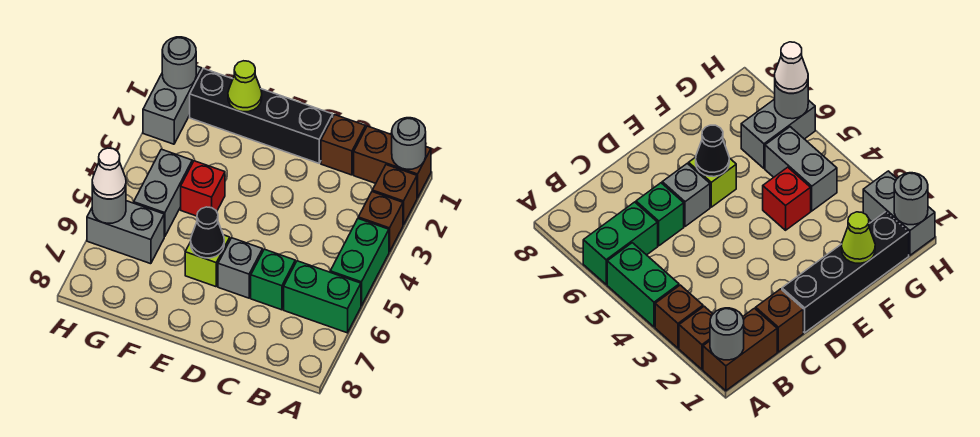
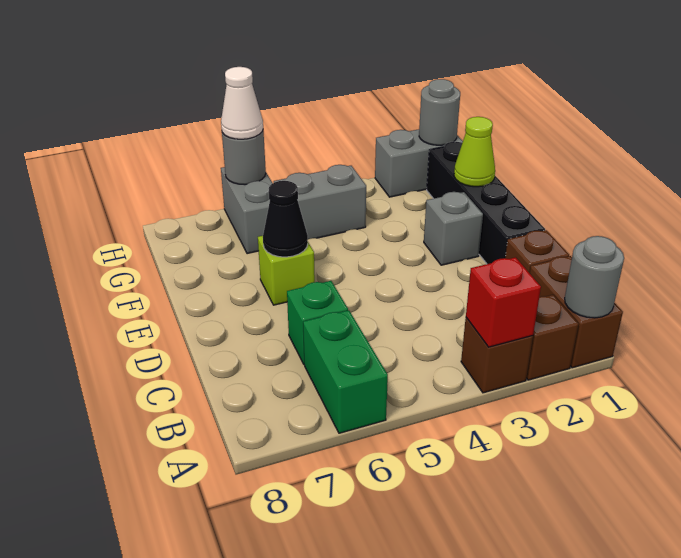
green brick A4:A5 level 1 -> none
grey brick D6 level 1 -> grey brick E2 level 1
red brick F4 level 1 -> red brick A3 level 2

